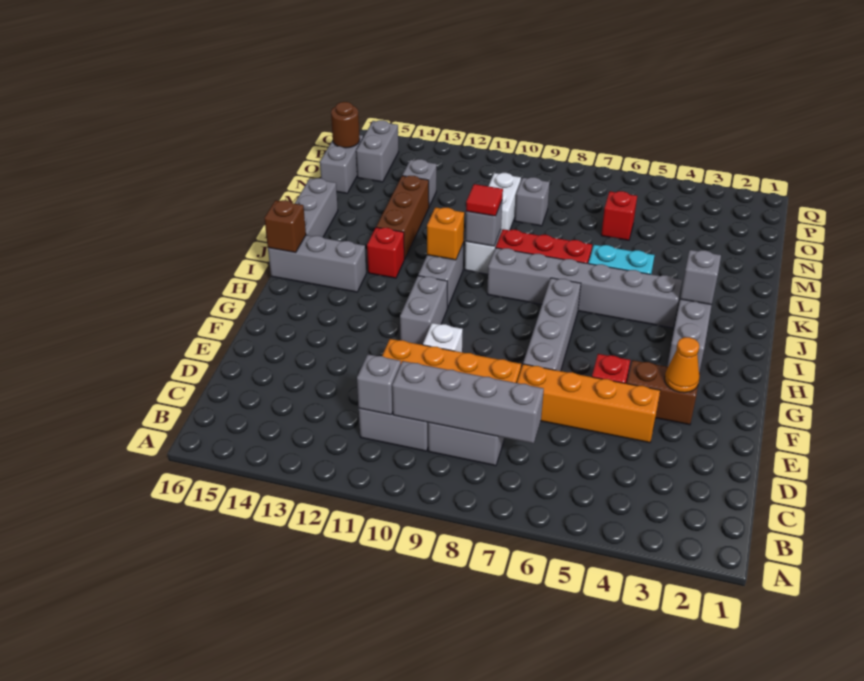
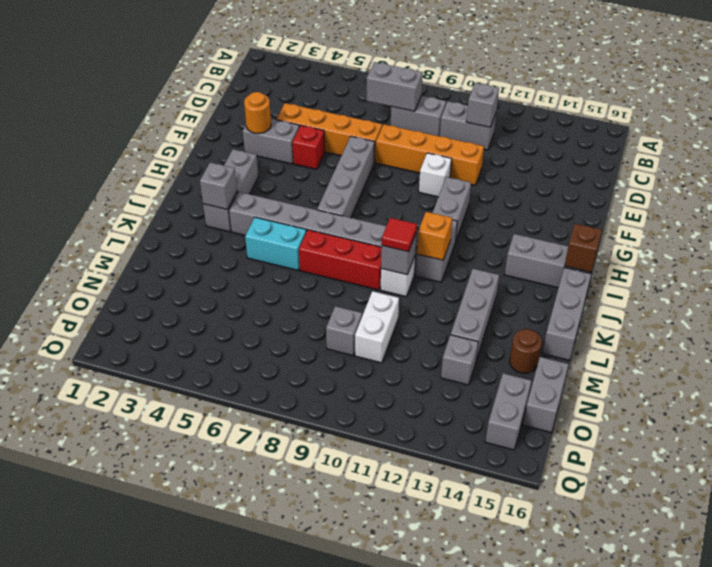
grey brick C7:C10 level 2 -> grey brick C7:C8 level 2
brown brick F3:F4 level 1 -> grey brick F3:F4 level 1
orange cone F3 level 2 -> orange round brick F3 level 2
red brick J13 level 1 -> none
brown brick K13:M13 level 1 -> grey brick K13:M13 level 1
red brick N6 level 1 -> none
brown round brick O16 level 2 -> brown round brick M15 level 1

